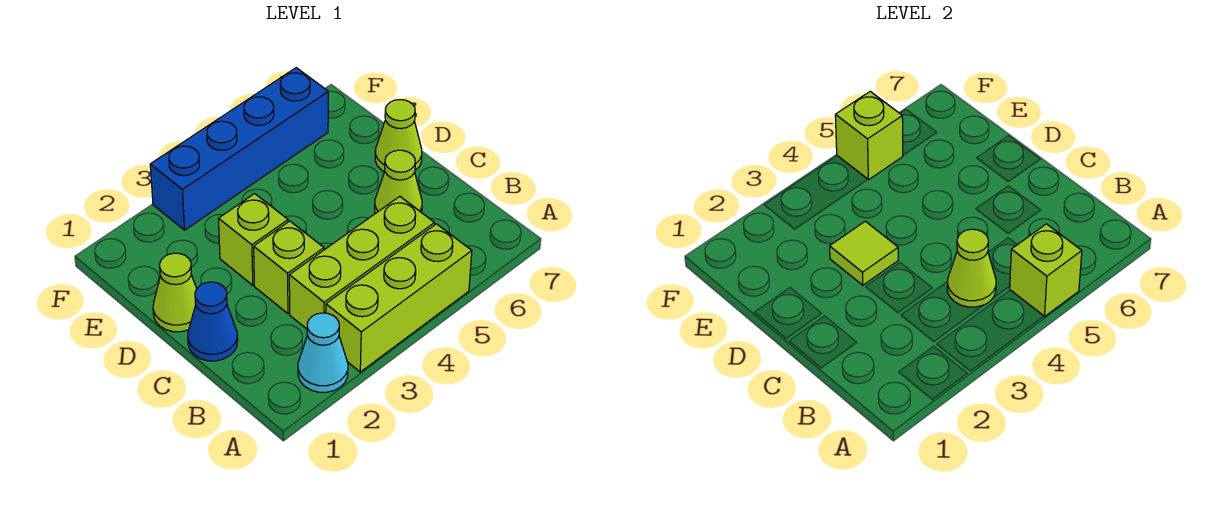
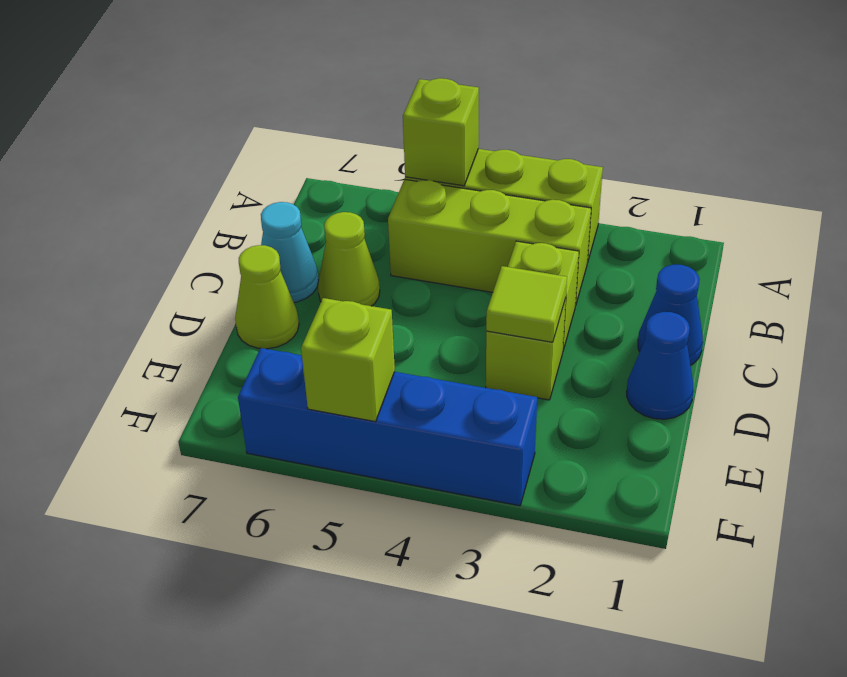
cyan cone A2 level 1 -> cyan cone C7 level 1
lime cone B4 level 2 -> none
lime cone D1 level 1 -> blue cone D1 level 1

